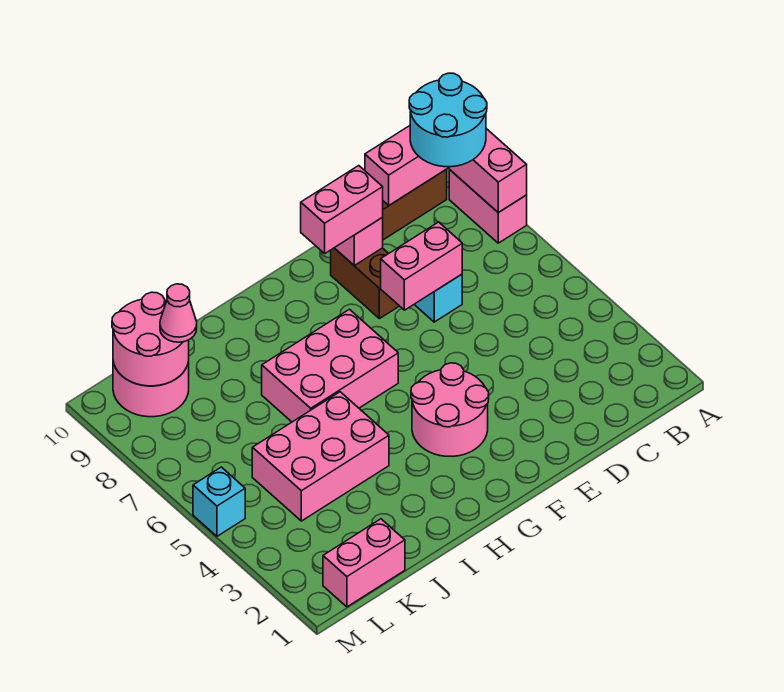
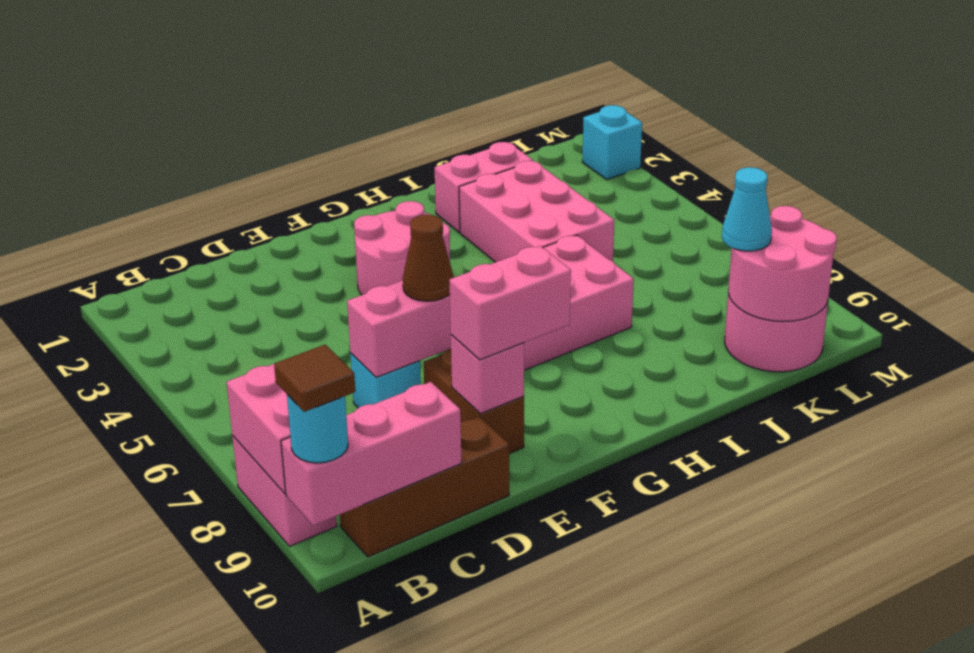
cyan round brick A9:B10 level 3 -> cyan round brick A10 level 3
none -> brown tile A10 level 4
none -> brown cone E7 level 3
pink brick I4:K5 level 1 -> pink brick I3:J5 level 1
pink brick K1:L1 level 1 -> pink brick I2:J2 level 1
pink cone K9 level 3 -> cyan cone K9 level 3
cyan brick M5 level 1 -> cyan brick M2 level 1

